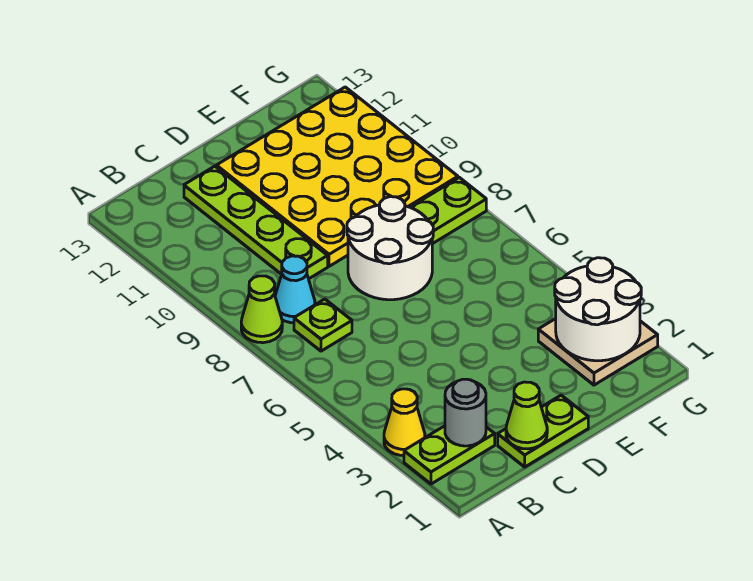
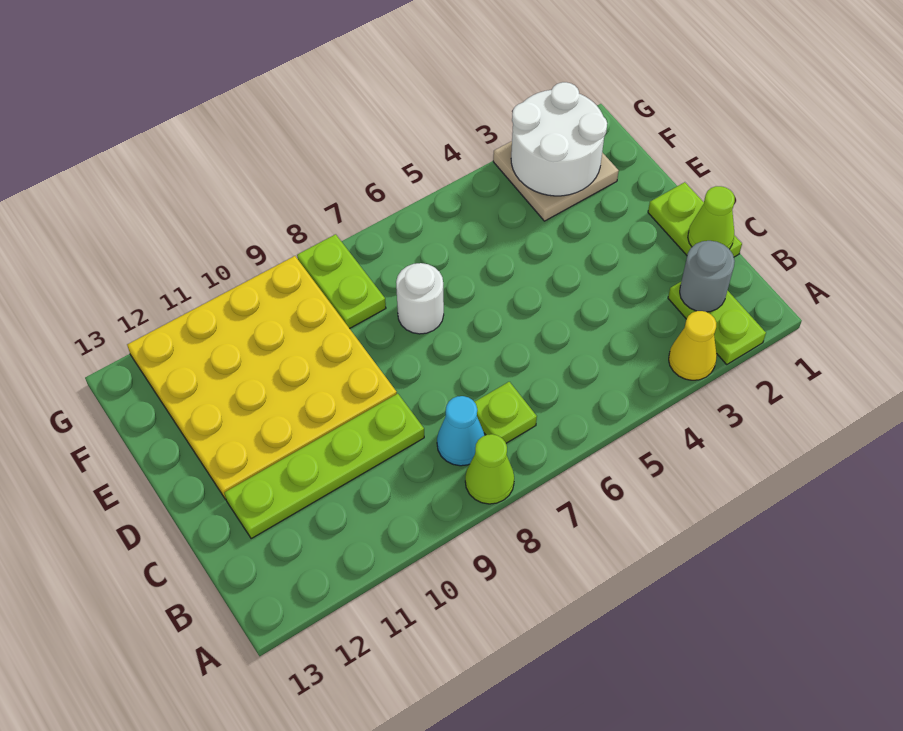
white round brick D7:E8 level 1 -> white round brick E7 level 1

